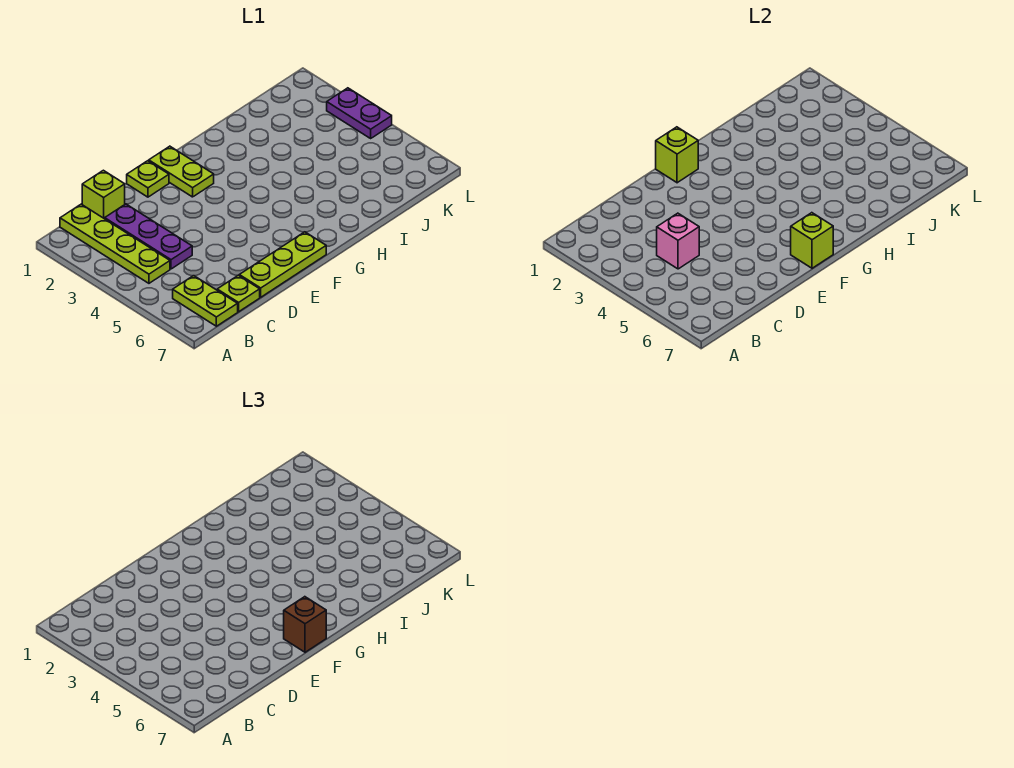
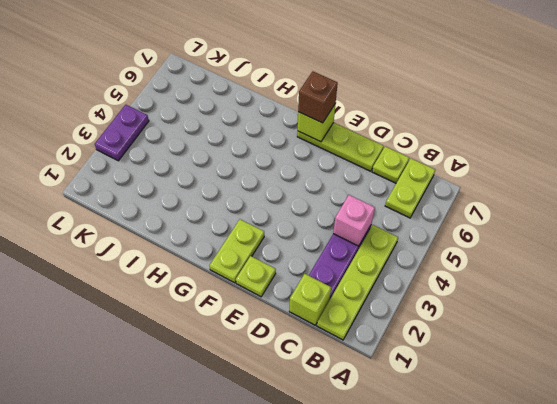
lime brick F1 level 2 -> none

